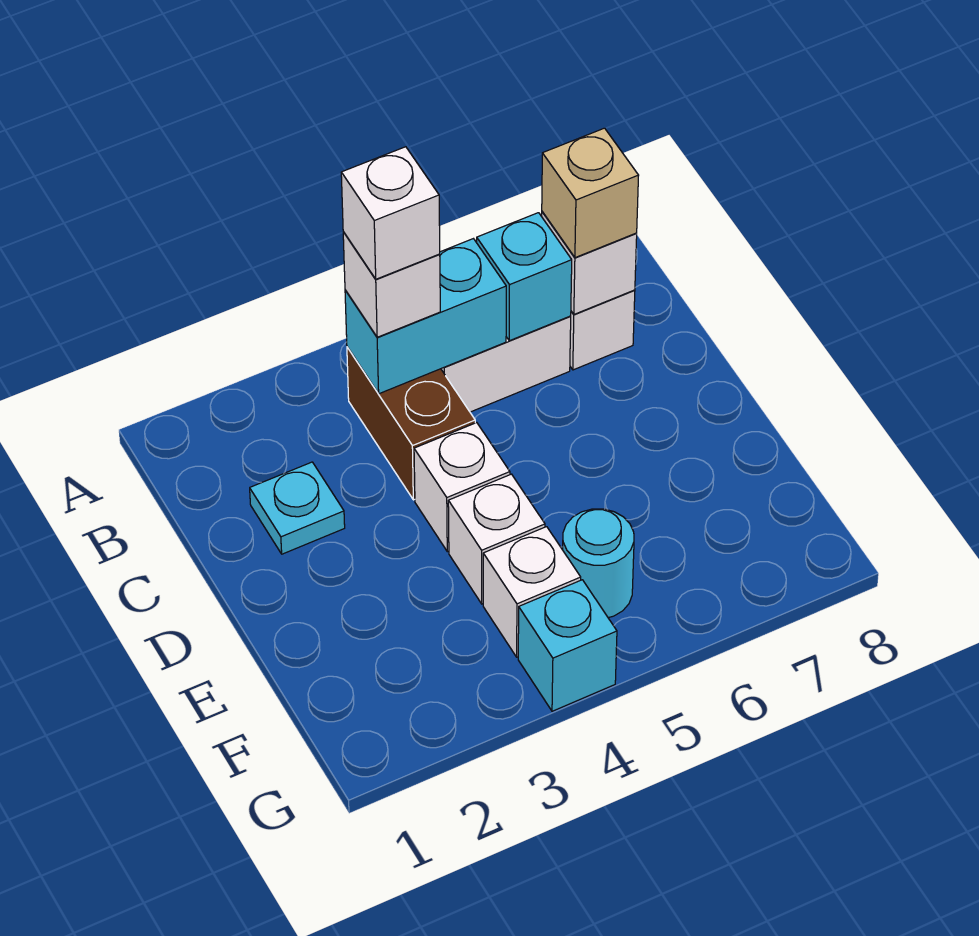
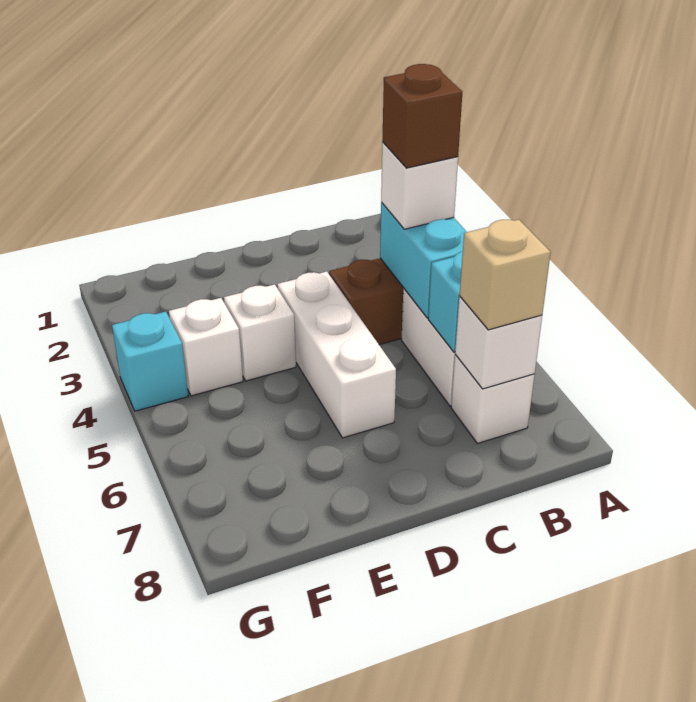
white brick B4 level 4 -> brown brick B4 level 4
cyan plate C2 level 1 -> none
white brick D4 level 1 -> white brick D4:D6 level 1
cyan round brick F5 level 1 -> none

